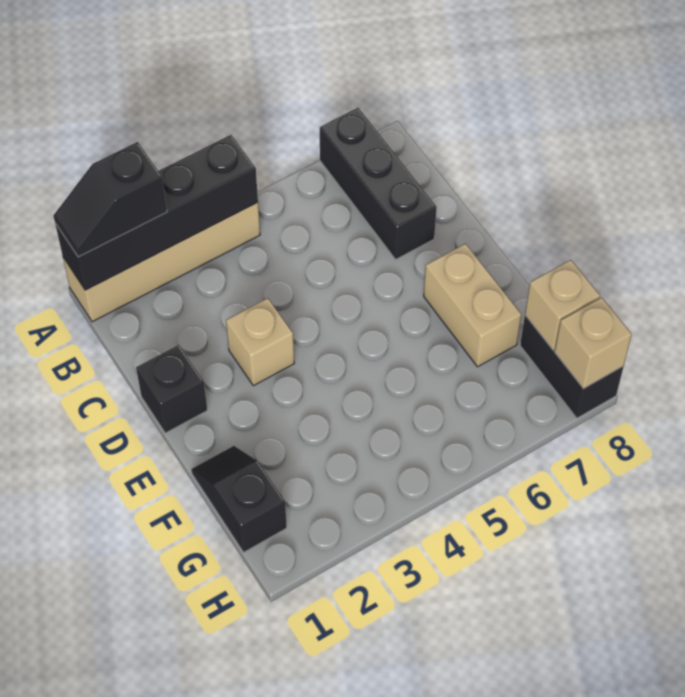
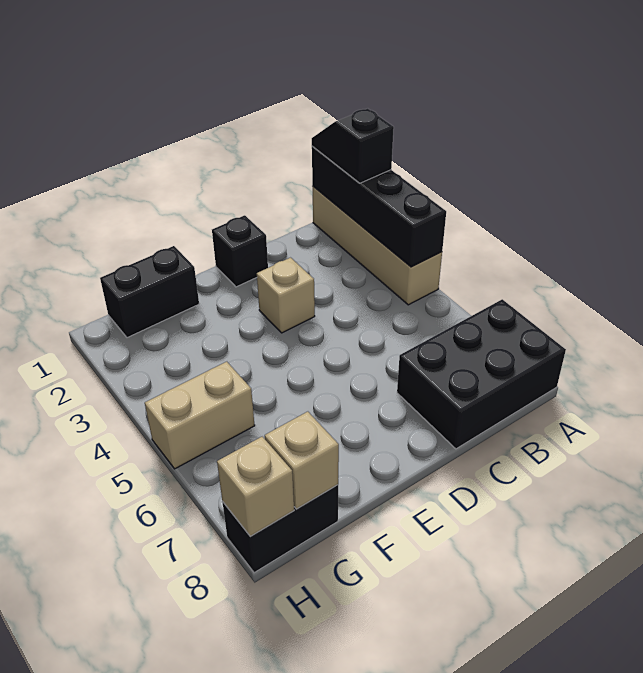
black brick A7:C7 level 1 -> black brick A7:C8 level 1
tan brick E7:F7 level 1 -> tan brick G5:H5 level 1
black slope F1:G1 level 1 top G -> black brick F1:G1 level 1

